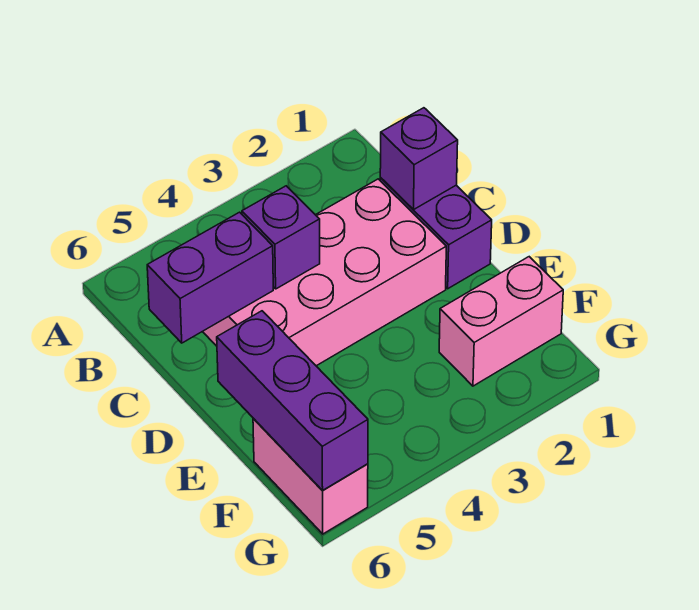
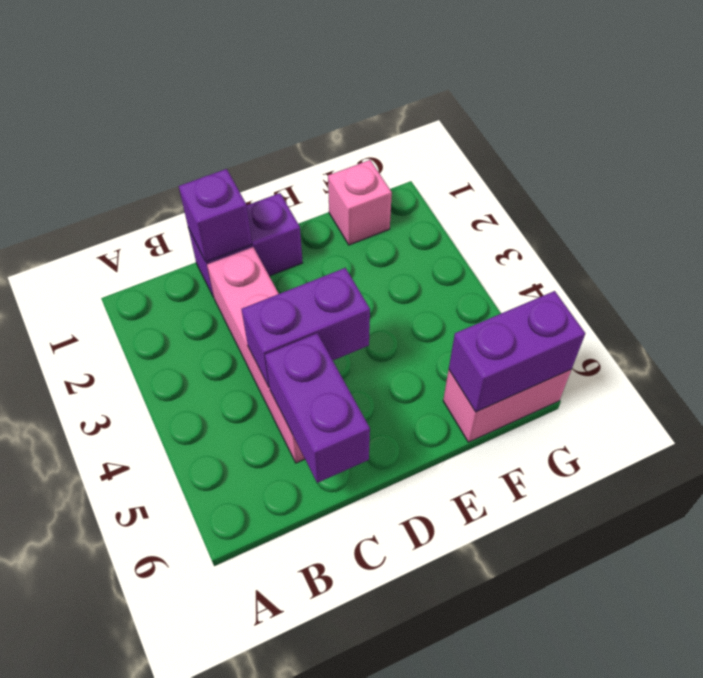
pink brick C2:D5 level 1 -> pink brick C2:C5 level 1
purple brick C4 level 2 -> purple brick C4:D4 level 2
purple brick E6:G6 level 2 -> purple brick F6:G6 level 2
pink brick F1:F2 level 1 -> pink brick F1 level 1

